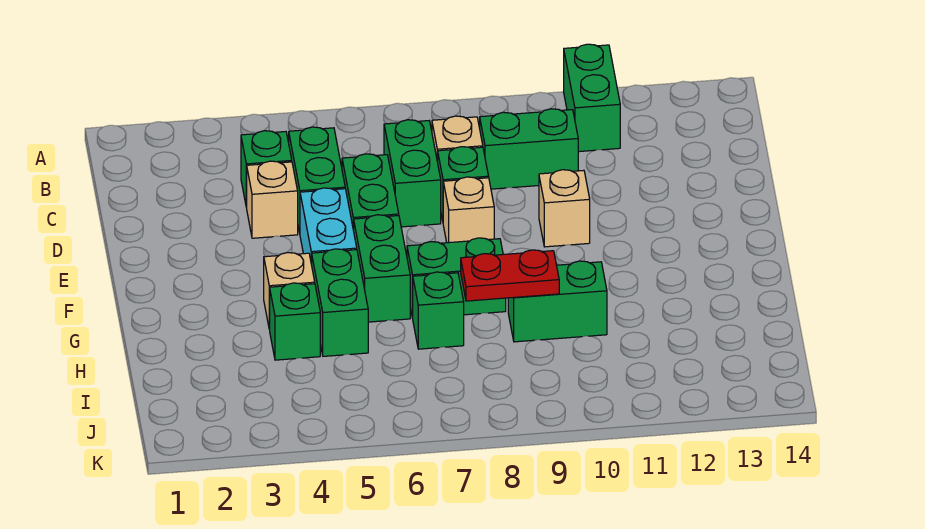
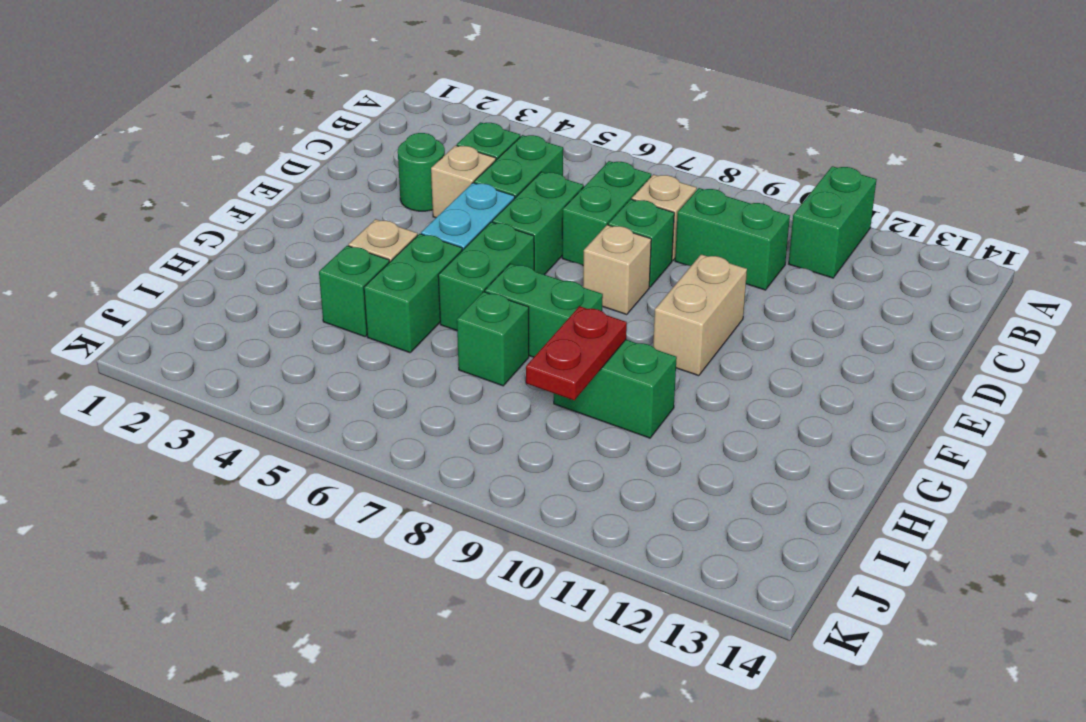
none -> green round brick D3 level 1
tan brick E10 level 1 -> tan brick E10:F10 level 1
red plate H8:H9 level 2 -> red plate H9:I9 level 2

